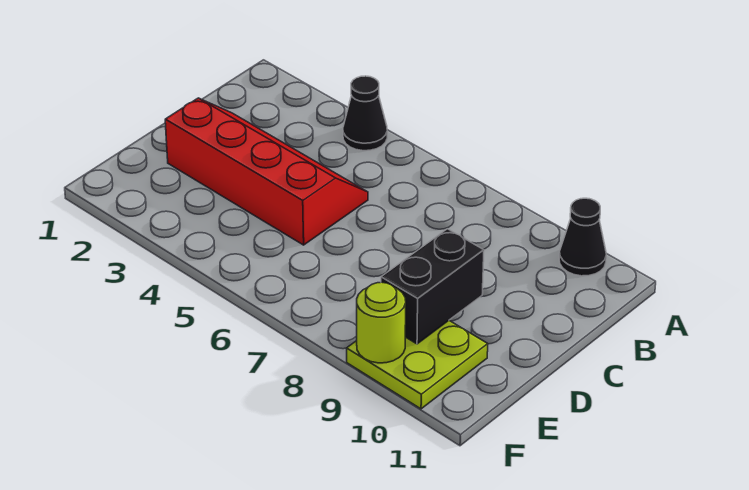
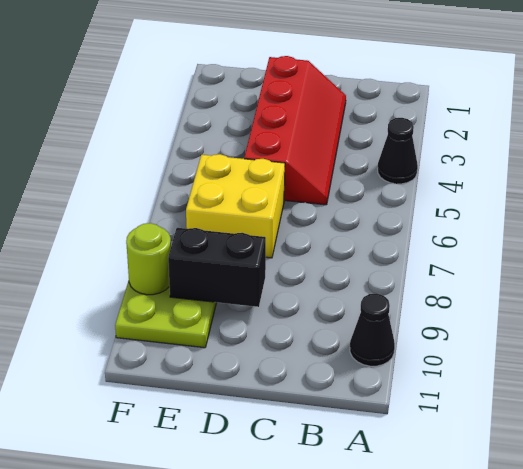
none -> yellow brick D6:E7 level 1

